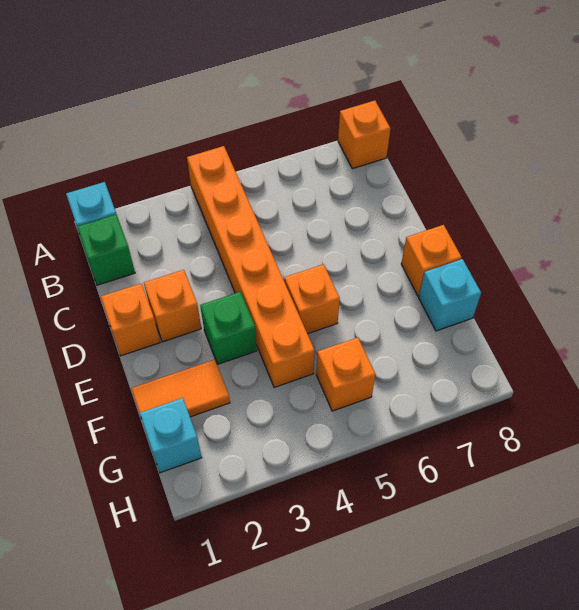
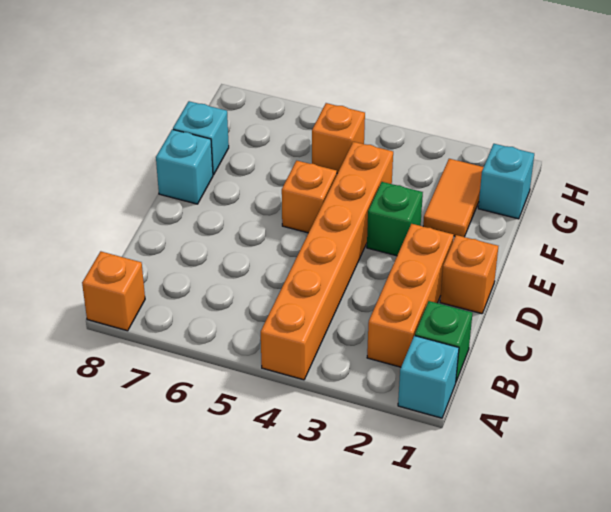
orange brick D2 level 1 -> orange brick B2:D2 level 1
orange brick E8 level 1 -> cyan brick E8 level 1
orange tile F1:F2 level 1 -> orange tile F2:G2 level 1

